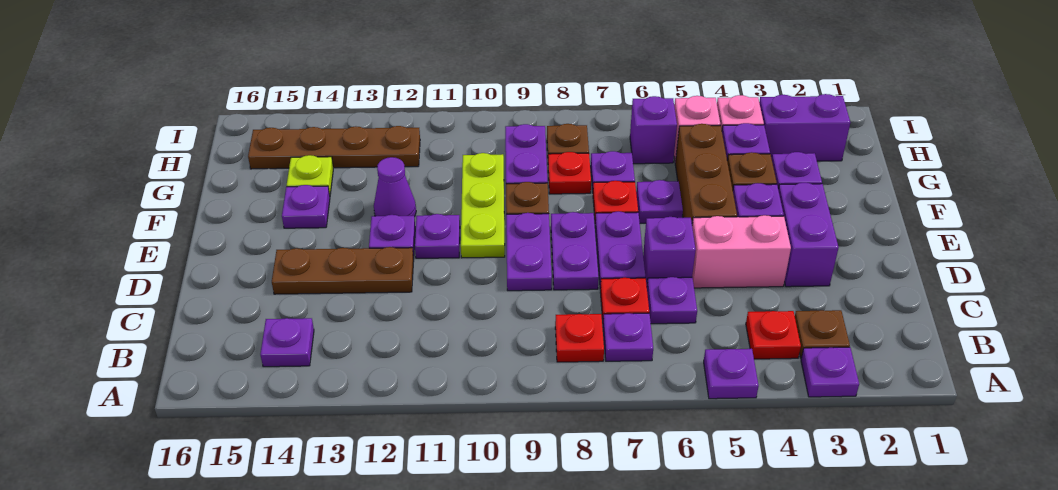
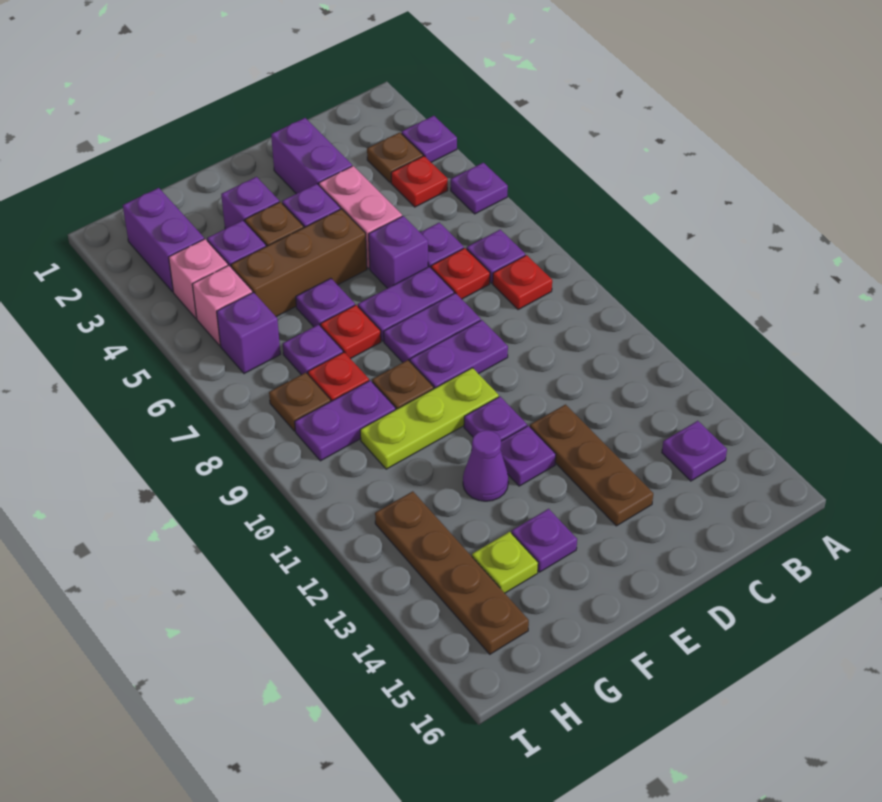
purple brick D3:E3 level 1 -> purple brick D2:D3 level 1

